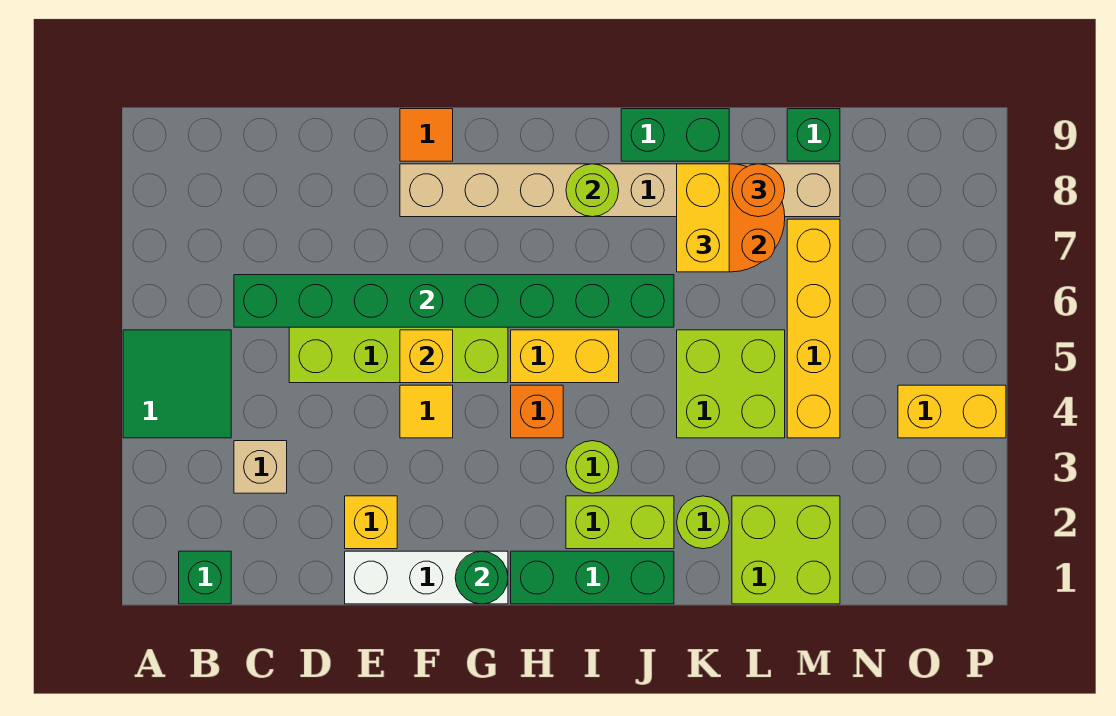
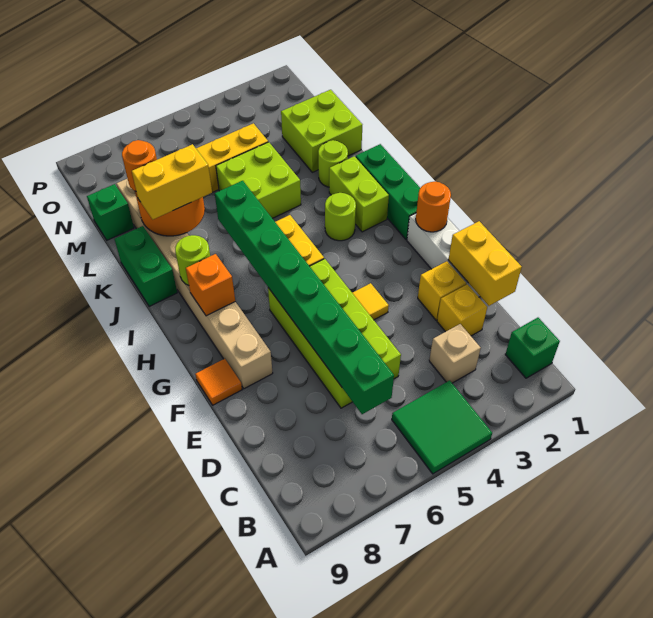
yellow brick F5 level 2 -> yellow brick D2 level 1
green round brick G1 level 2 -> orange round brick G1 level 2
orange brick H4 level 1 -> orange brick H8 level 2
yellow brick O4:P4 level 1 -> yellow brick D1:E1 level 2

